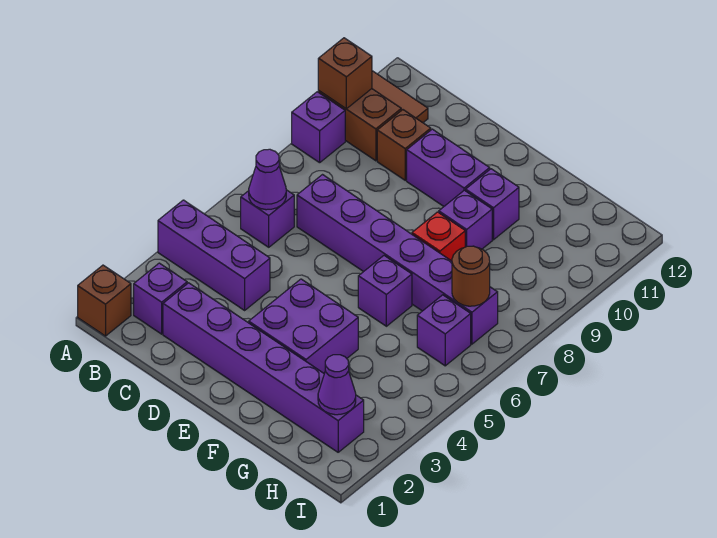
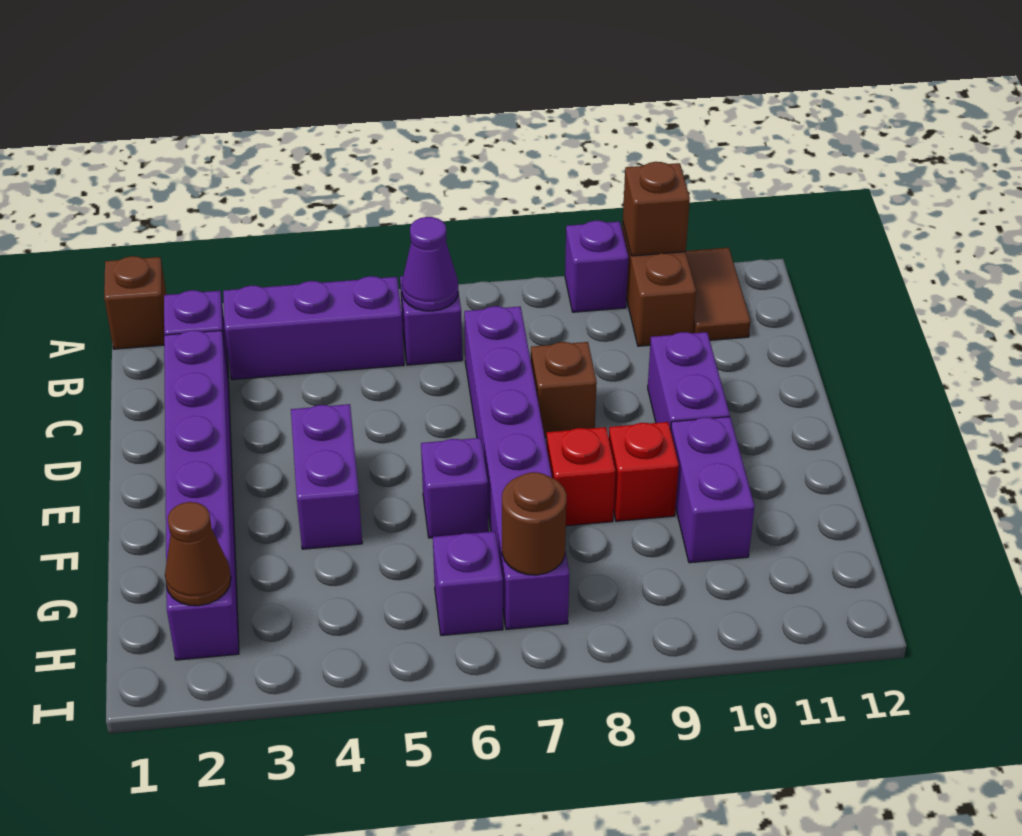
purple brick A4:C4 level 1 -> purple brick B3:B5 level 1
brown brick C10 level 1 -> brown brick D8 level 1
purple brick E3:F4 level 1 -> purple brick E4:F4 level 1
purple brick F9 level 1 -> red brick F9 level 1
purple brick F10 level 1 -> purple brick F10:G10 level 1
purple cone H2 level 2 -> brown cone H2 level 2

